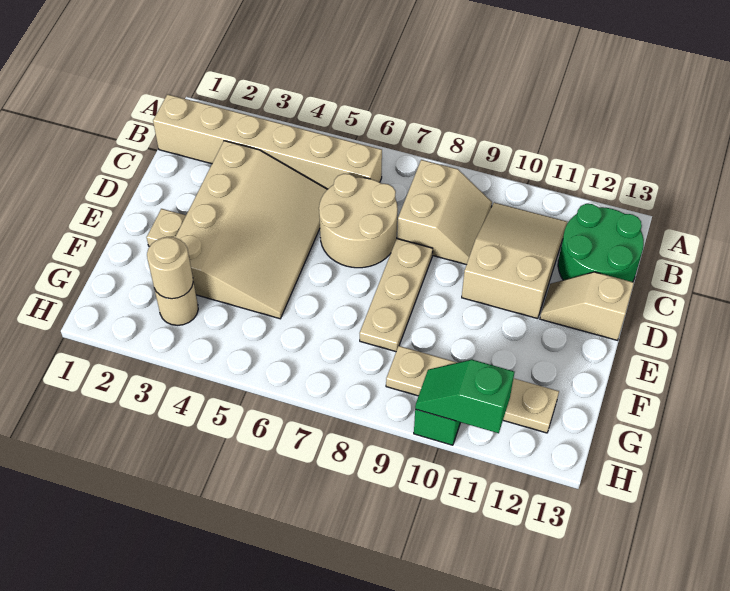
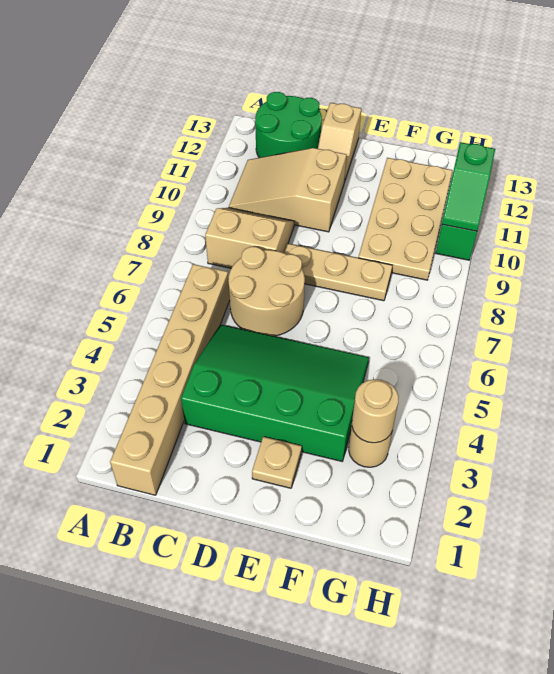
tan slope C3:F5 level 1 top 3 -> green slope C3:F5 level 1 top 3
tan plate G9:G12 level 1 -> tan plate F9:G12 level 1

